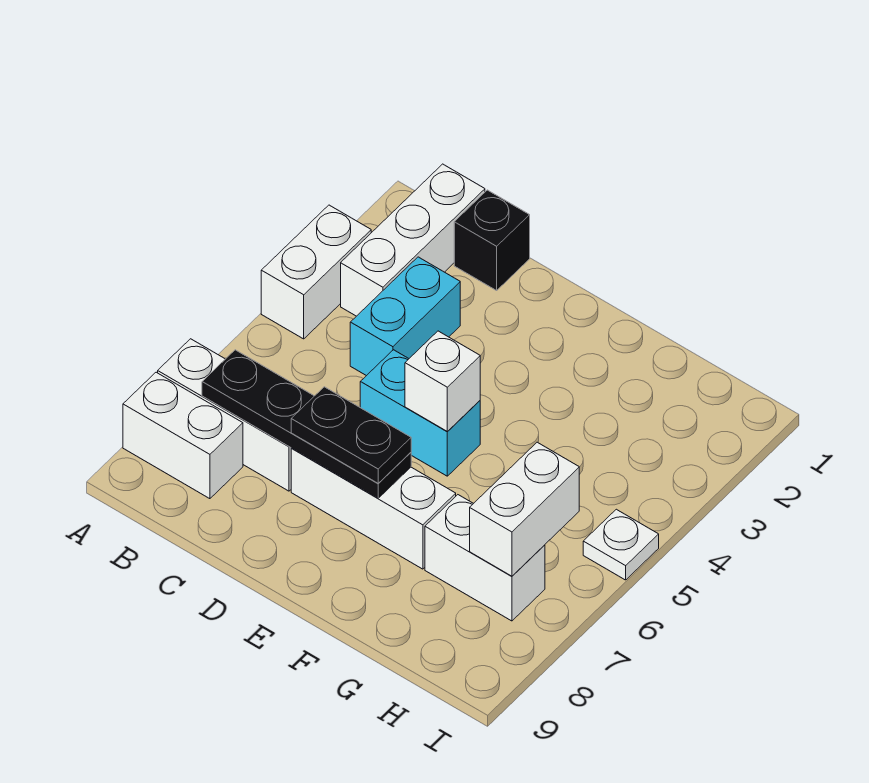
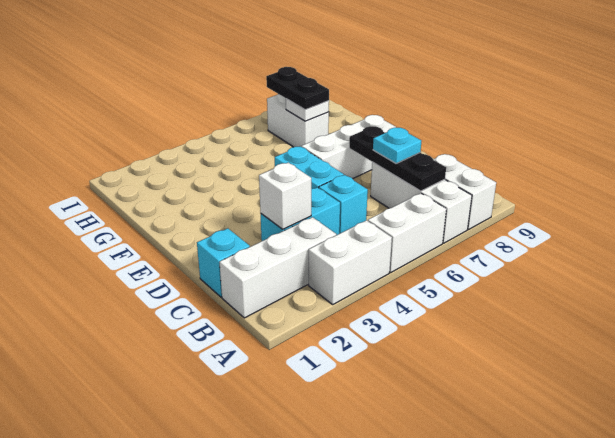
black plate B7:E7 level 2 -> black plate B7:D7 level 2
black brick C1 level 1 -> cyan brick C1 level 1
none -> cyan brick C5 level 1
none -> cyan plate C7 level 3
white brick D7:F7 level 1 -> white brick E6:E8 level 1
black plate D7:E7 level 3 -> black plate G7:H7 level 3
white brick E5 level 2 -> white brick C3 level 2
white brick H6:H7 level 2 -> white brick A5:A6 level 1
white plate I5 level 1 -> white plate G7 level 2

